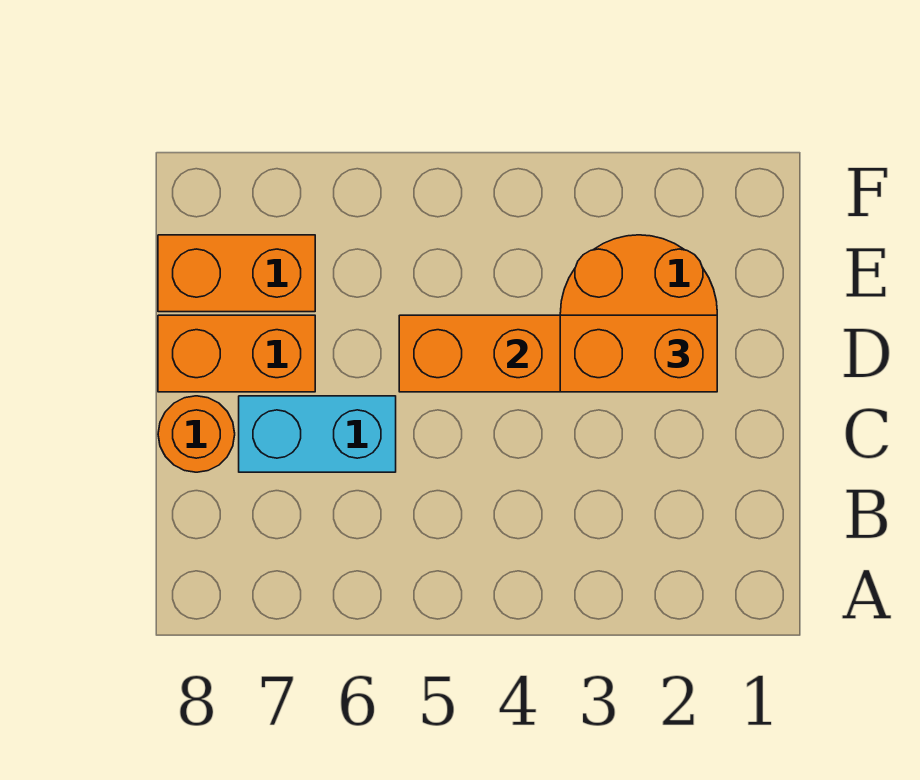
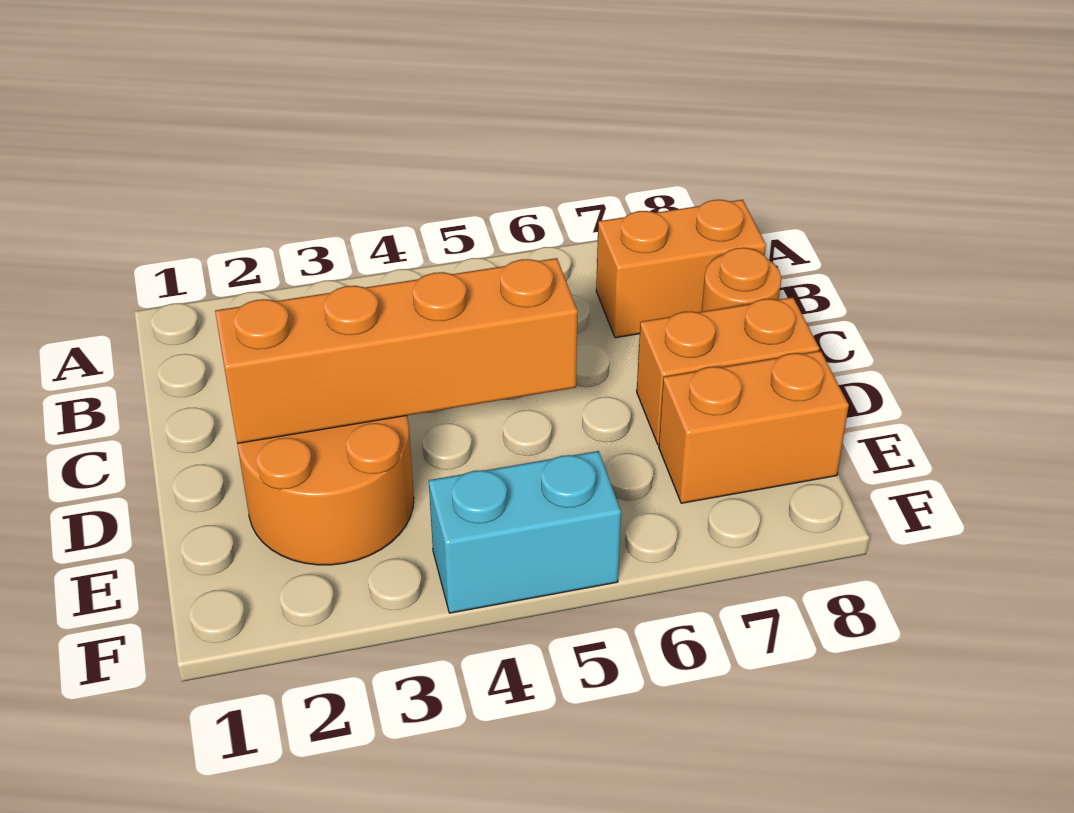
cyan brick C6:C7 level 1 -> cyan brick F4:F5 level 1
orange brick D2:D3 level 3 -> orange brick B7:B8 level 1

